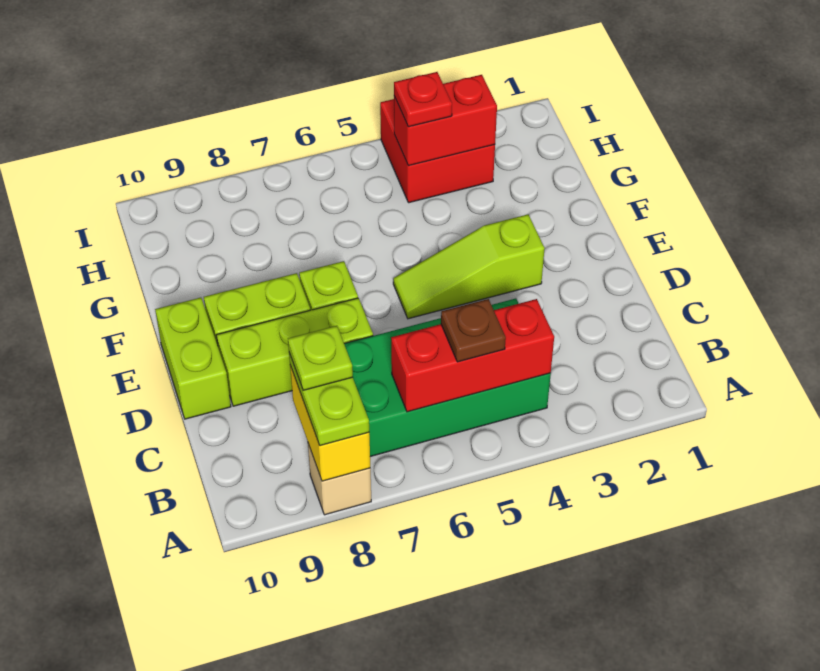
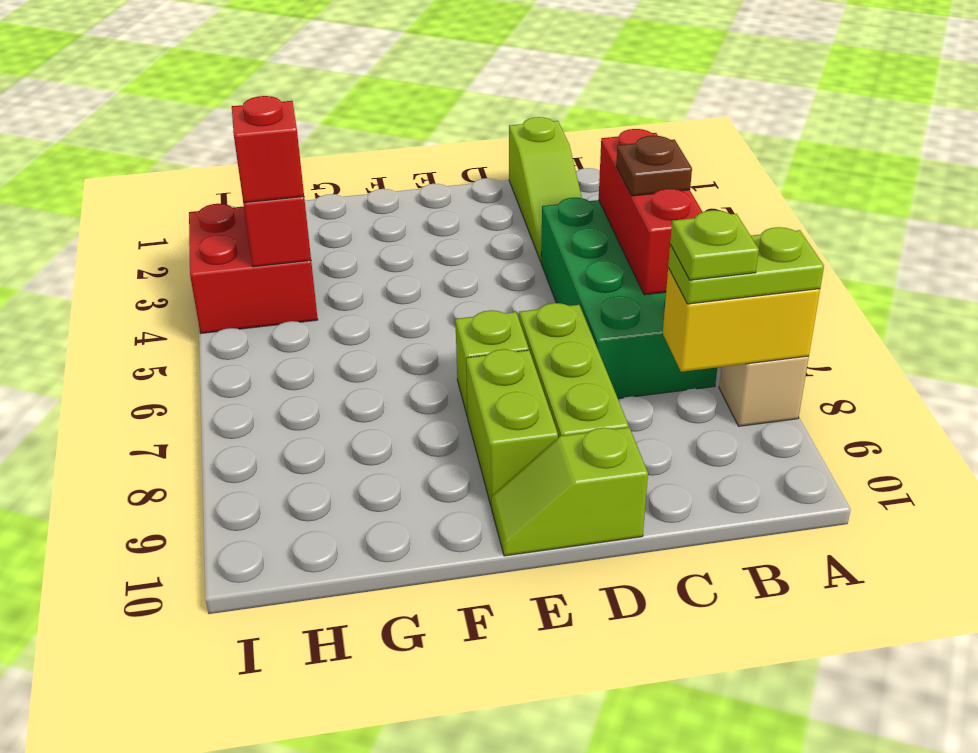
lime brick D10:E10 level 1 -> lime slope D10:E10 level 1 top D
lime slope E3:E5 level 1 top 3 -> lime slope C1:C3 level 1 top 1
red plate H4 level 3 -> red brick H4 level 3

